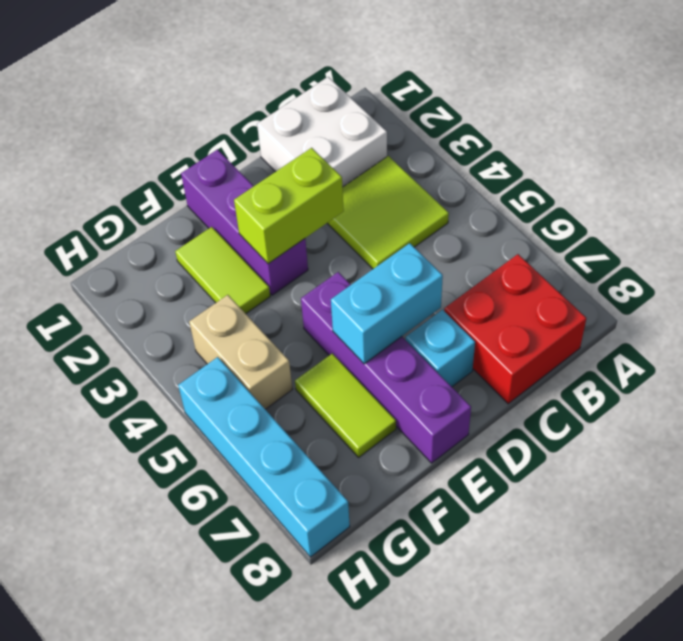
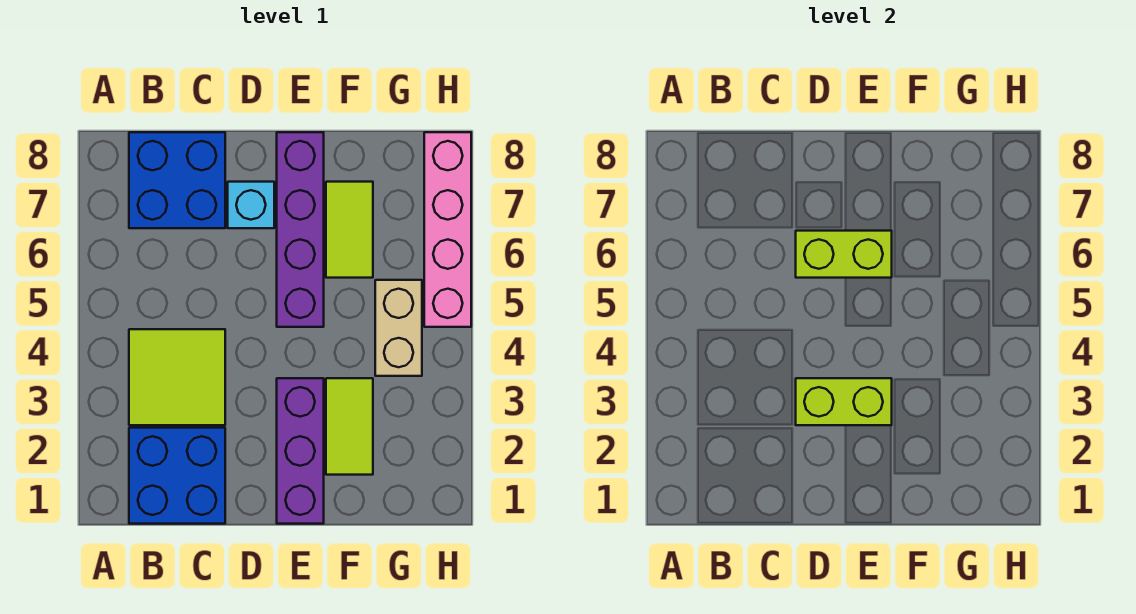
white brick B1:C2 level 1 -> blue brick B1:C2 level 1
red brick B7:C8 level 1 -> blue brick B7:C8 level 1
cyan brick D6:E6 level 2 -> lime brick D6:E6 level 2
cyan brick H5:H8 level 1 -> pink brick H5:H8 level 1

